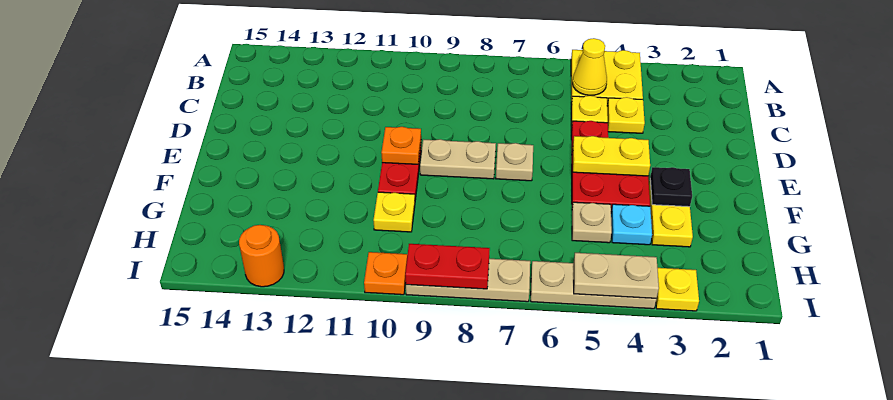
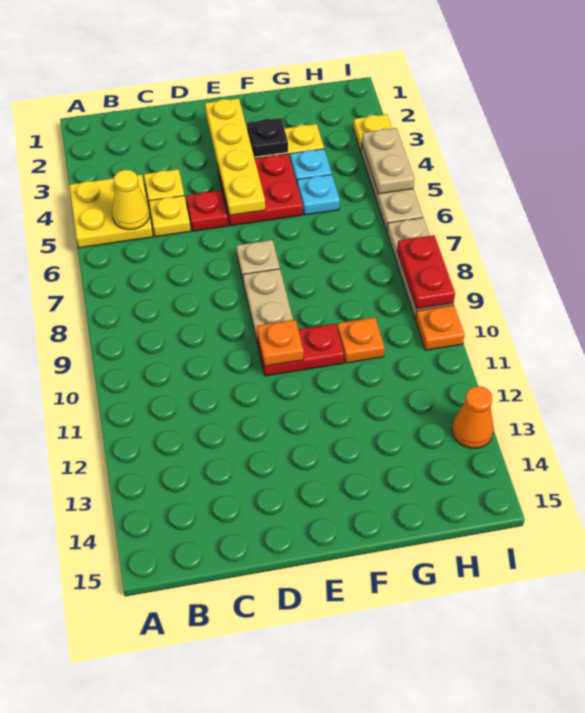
yellow plate E4:E5 level 2 -> yellow plate E2:E5 level 2
tan plate G5 level 1 -> cyan plate G5 level 1
yellow plate G10 level 1 -> orange plate G10 level 1
orange round brick I13 level 1 -> orange cone I13 level 1

